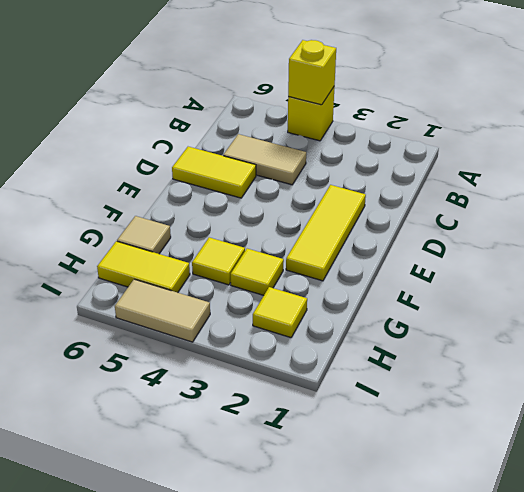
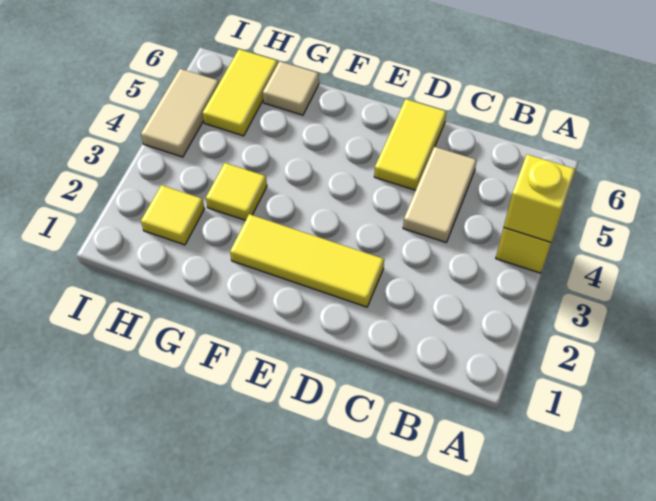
yellow tile G4 level 1 -> none

